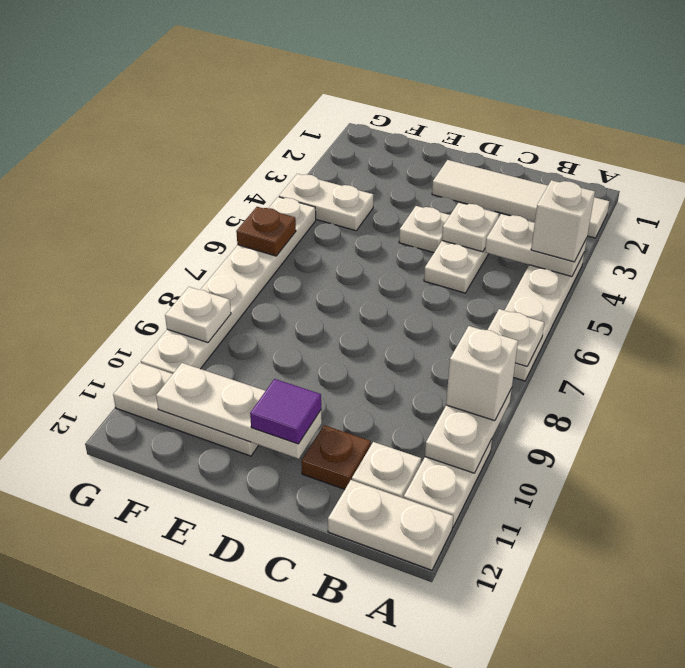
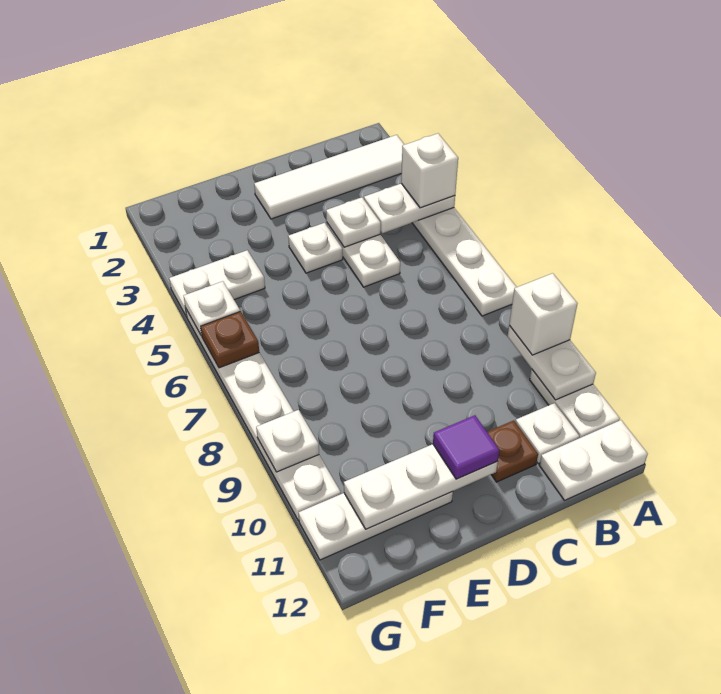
white plate A7 level 2 -> white plate G5 level 2

